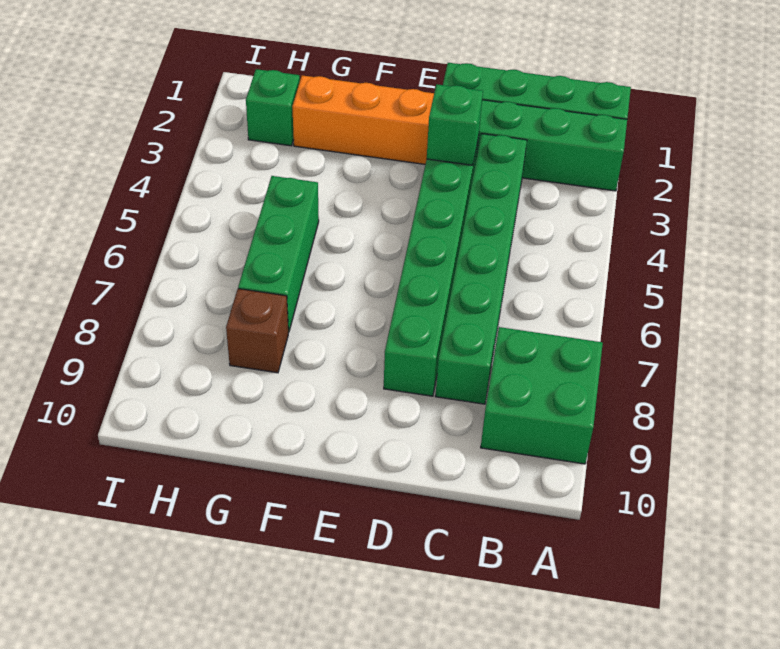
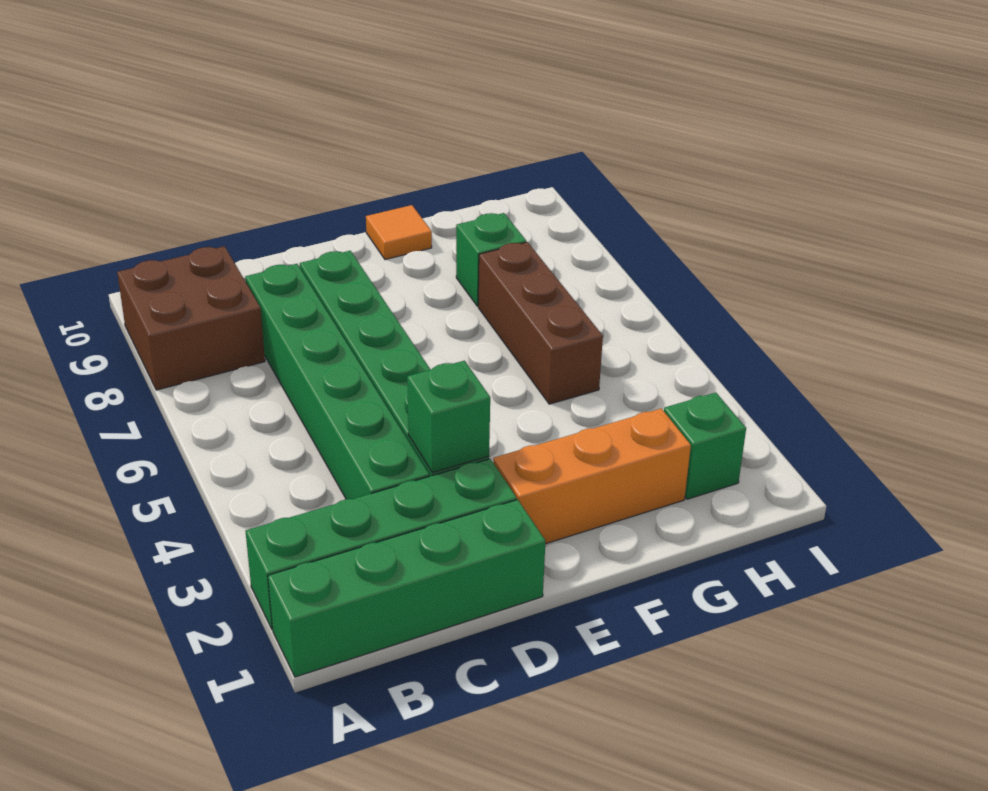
green brick A8:B9 level 1 -> brown brick A8:B9 level 1
none -> orange tile F10 level 1
green brick G5:G7 level 1 -> brown brick G5:G7 level 1
brown brick G8 level 1 -> green brick G8 level 1

